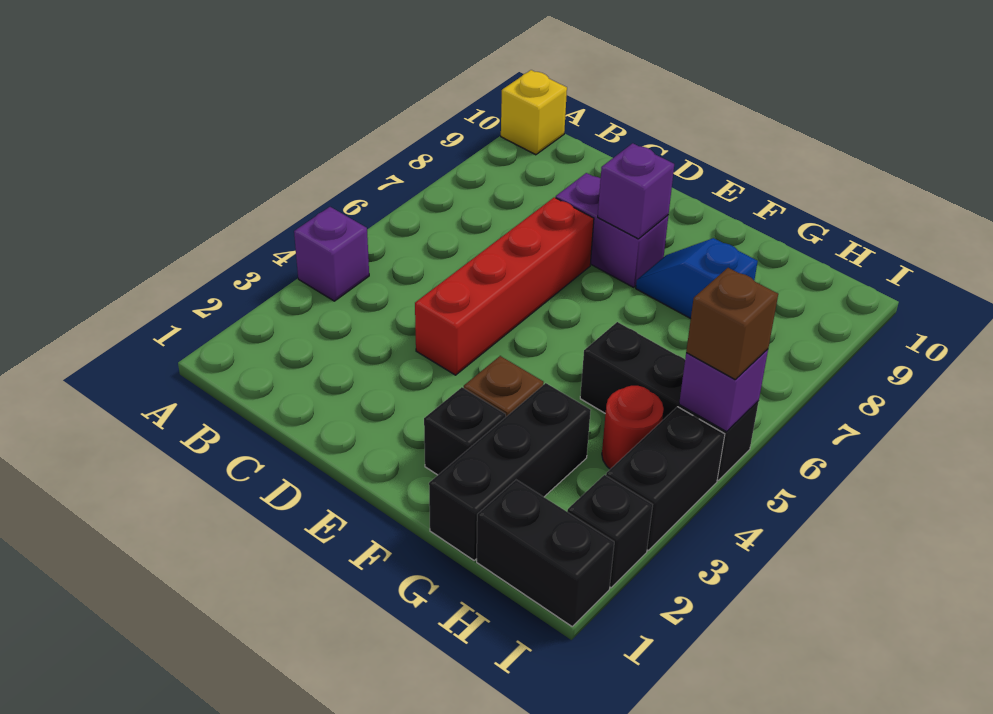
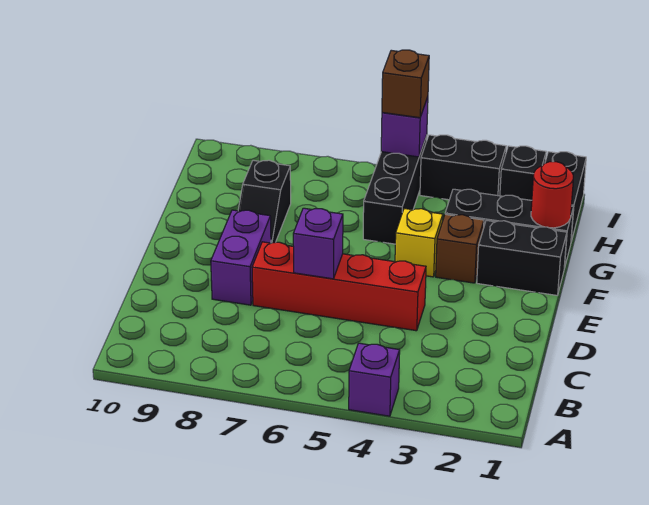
yellow brick A10 level 1 -> yellow brick F4 level 1
purple brick E8 level 2 -> purple brick D6 level 2
black brick F2 level 1 -> black brick F1:F2 level 1
blue slope F8:G8 level 1 top G -> black slope F8:G8 level 1 top G
red round brick H4 level 1 -> red round brick G1 level 2

